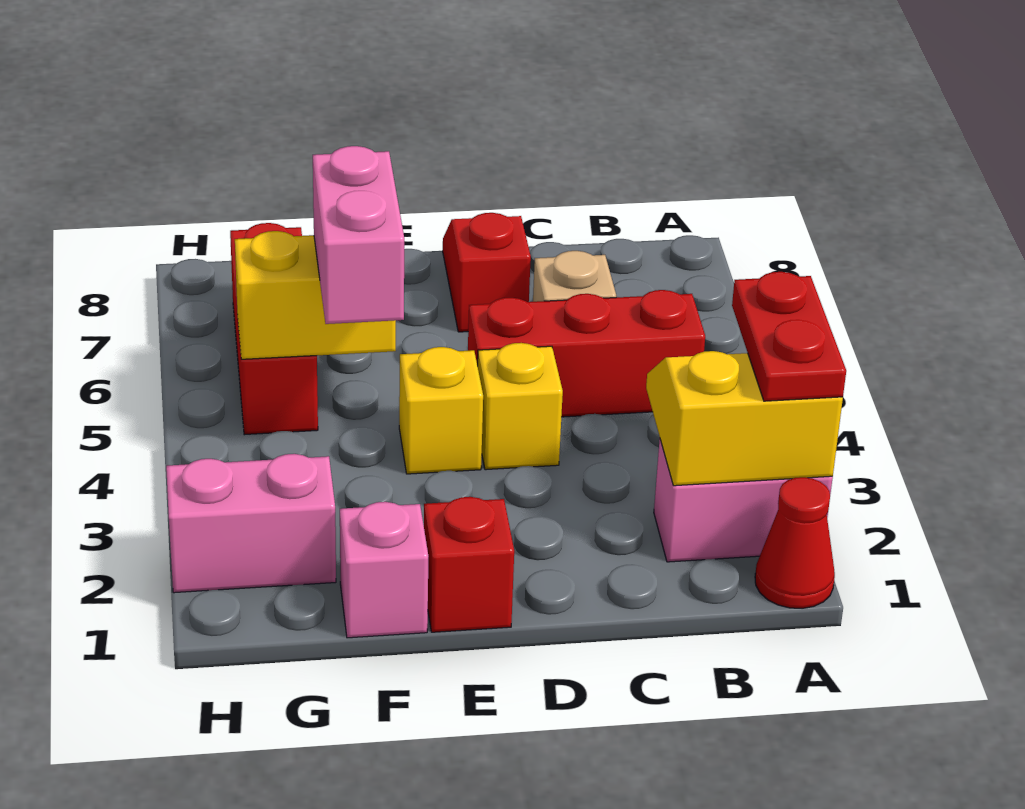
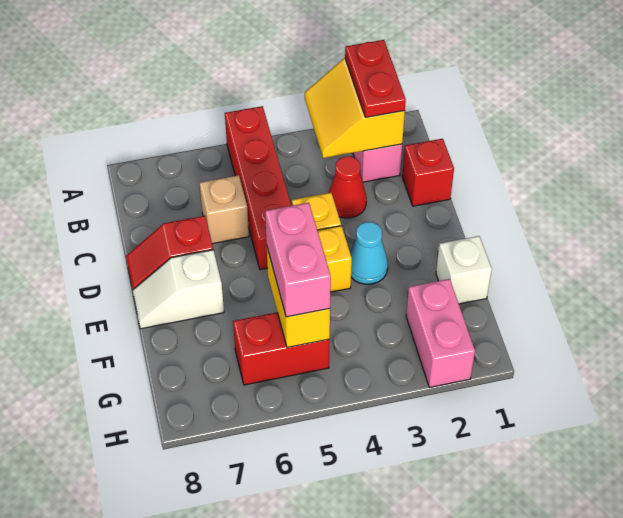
red cone A1 level 1 -> red cone C3 level 1
red plate A2:A3 level 3 -> red plate A2:B2 level 3
red brick B5:D5 level 1 -> red brick A5:D5 level 1
red brick E1 level 1 -> red brick C1 level 1
none -> cyan cone E3 level 1
none -> white slope E7:E8 level 1 top 7
pink brick F1 level 1 -> white brick F1 level 1
pink brick F4:F5 level 3 -> pink brick F5:G5 level 3
red brick G5:G7 level 1 -> red brick G5:G6 level 1

